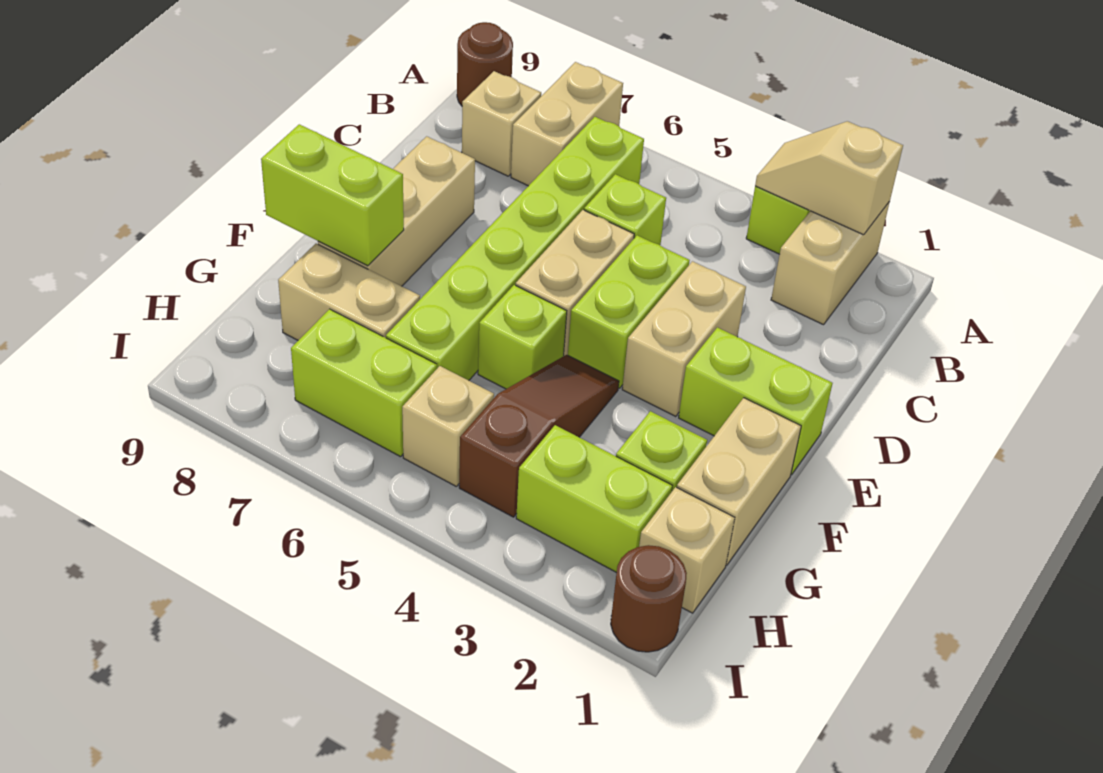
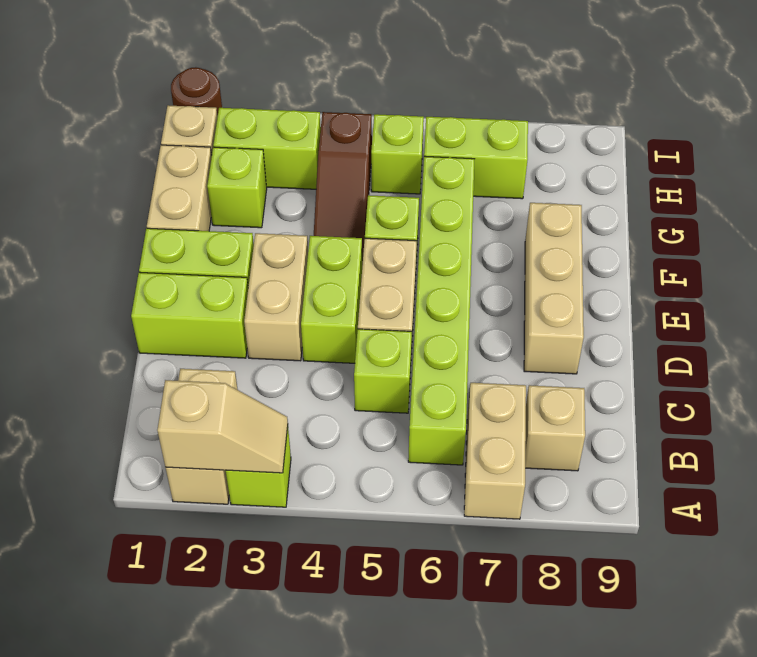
brown round brick A9 level 1 -> none
lime brick F8:F9 level 2 -> lime brick D1:D2 level 1
tan brick G7:G8 level 1 -> none
tan brick H5 level 1 -> lime brick H5 level 1

